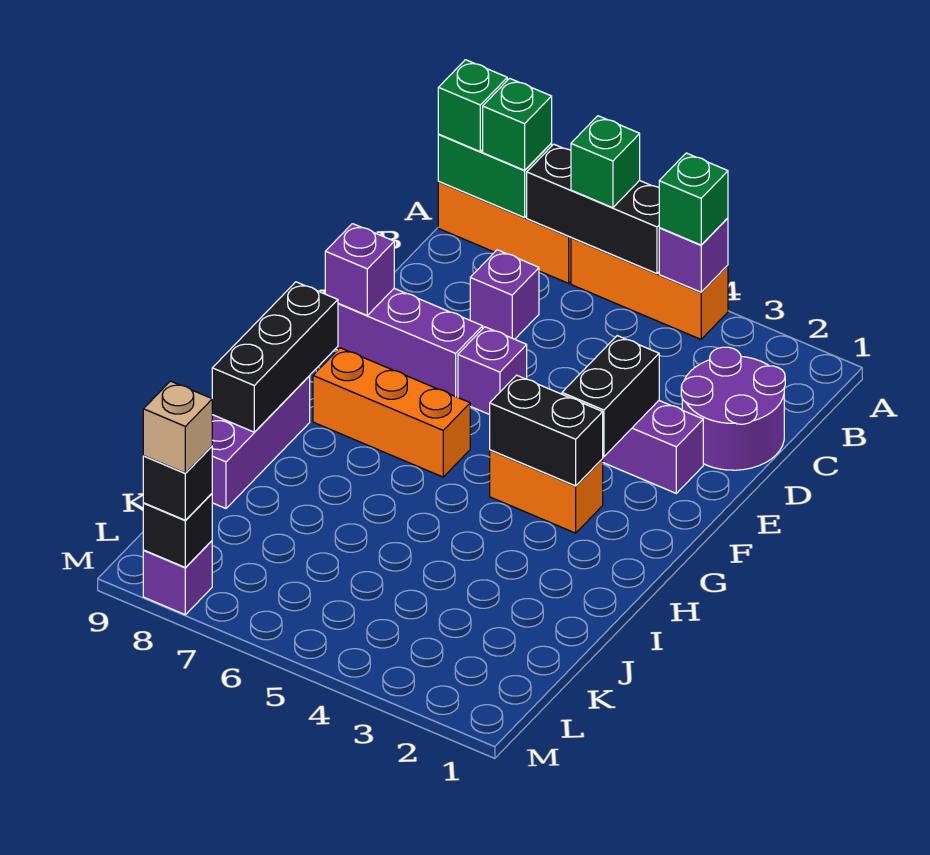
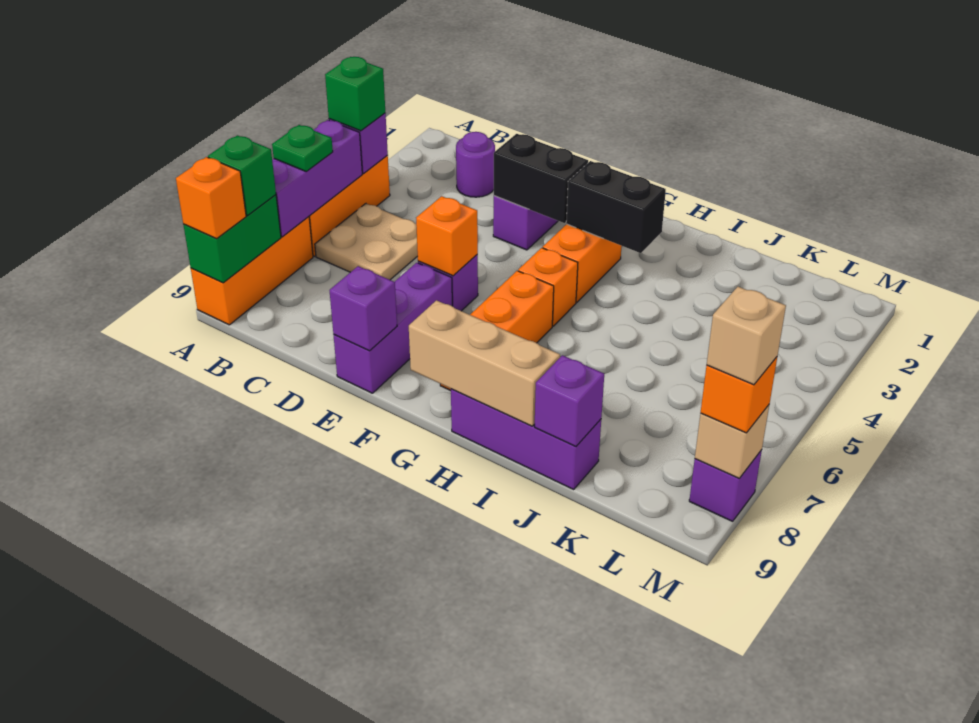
black brick A5:A7 level 2 -> purple brick A5:A7 level 2
green brick A6 level 3 -> green plate A6 level 3
green brick A9 level 3 -> orange brick A9 level 3
none -> tan plate B5:C6 level 1
purple round brick C1:D2 level 1 -> purple round brick C2 level 1
purple brick C7 level 1 -> purple brick J9 level 2
none -> orange brick E6 level 2
black brick G3:G4 level 2 -> black brick G3:H3 level 2
none -> orange brick G5 level 1
black brick G9:I9 level 2 -> tan brick G9:I9 level 2
black brick M8 level 2 -> tan brick M8 level 2
black brick M8 level 3 -> orange brick M8 level 3

